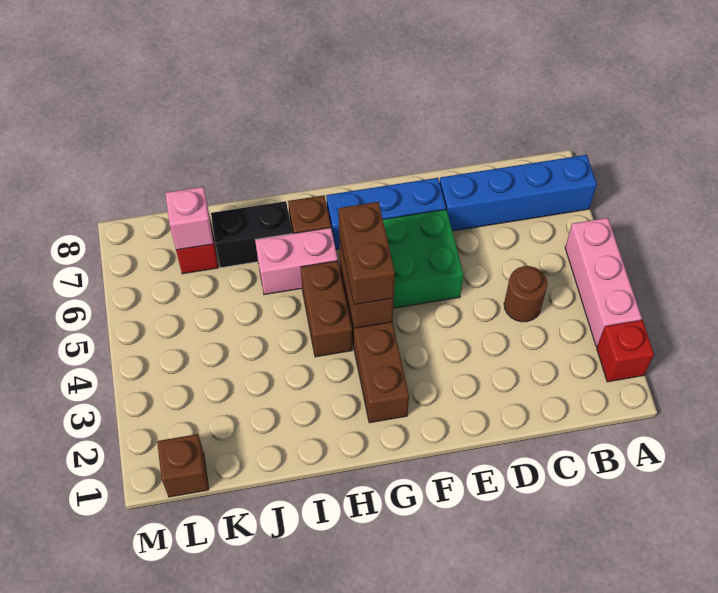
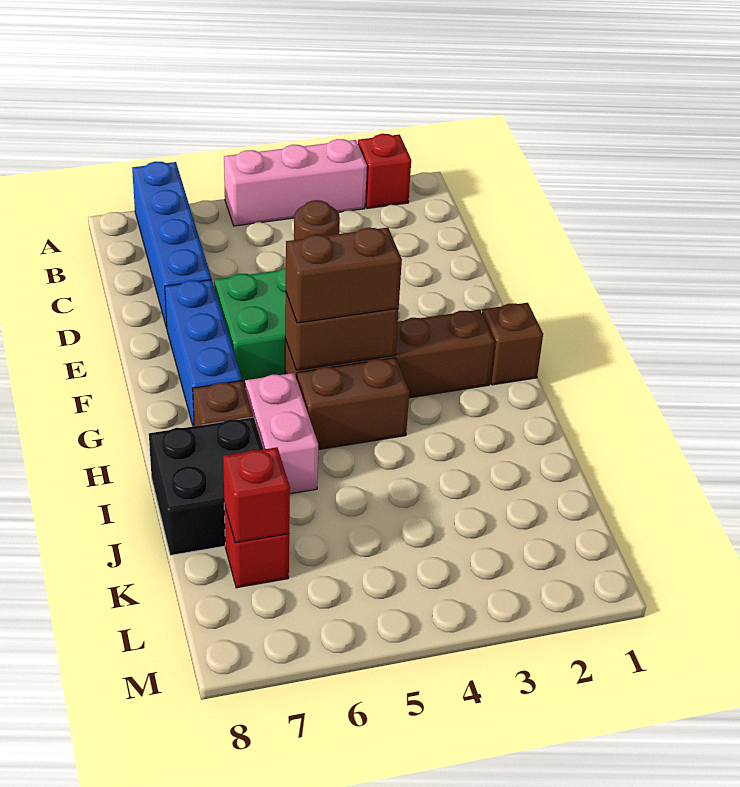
black brick I7:J7 level 1 -> black brick I7:J8 level 1
pink brick K7 level 2 -> red brick K7 level 2
brown brick L1 level 1 -> brown brick G1 level 1

